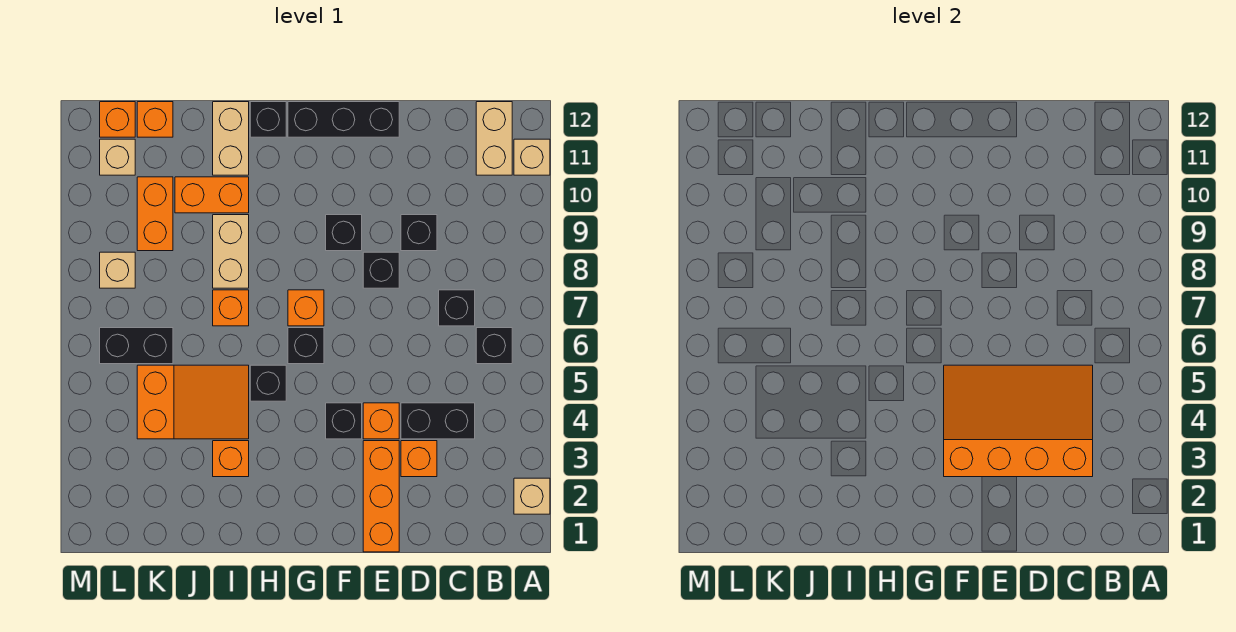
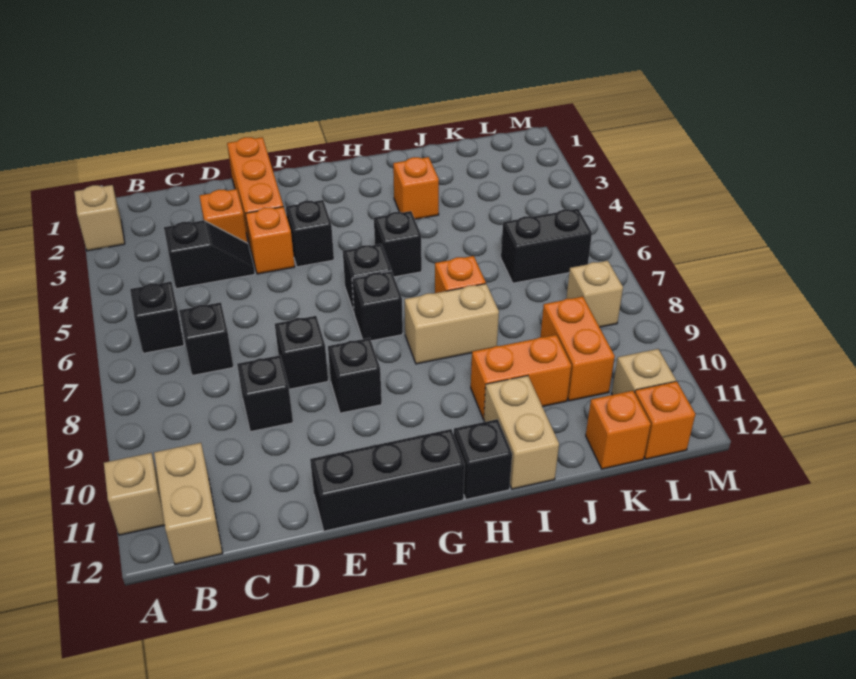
orange slope C3:F5 level 2 top 3 -> none
black brick C4:D4 level 1 -> black slope C4:D4 level 1 top C
orange brick G7 level 1 -> black brick G7 level 1
orange slope I4:K5 level 1 top K -> none
tan brick I8:I9 level 1 -> tan brick H8:I8 level 1

